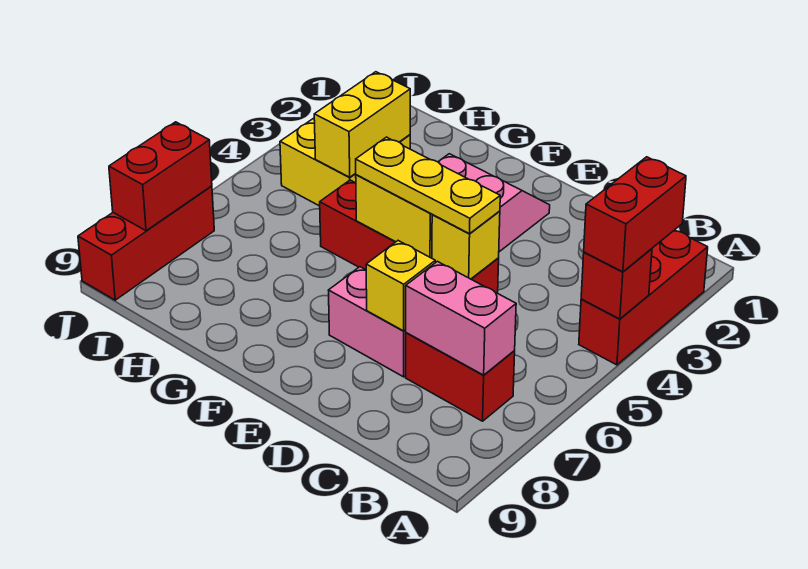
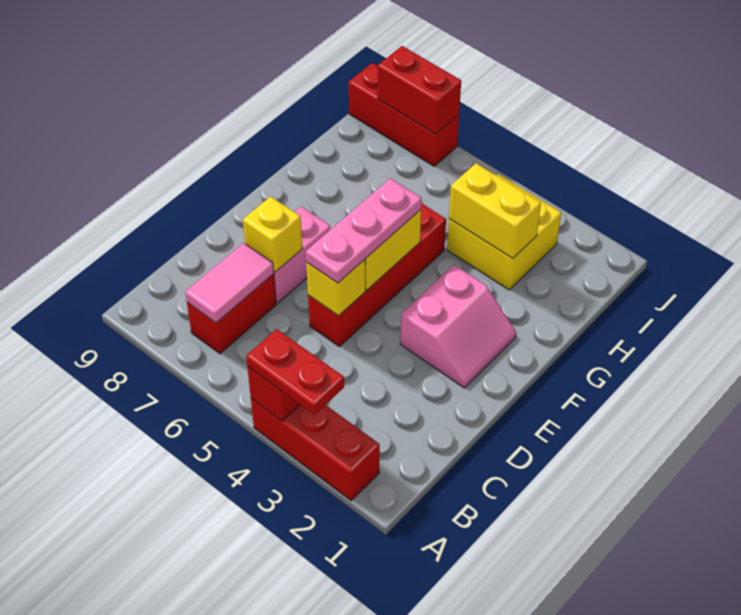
red brick A3:A4 level 3 -> red plate A3:A4 level 3
pink brick B7:C7 level 2 -> pink tile B7:C7 level 2
yellow plate D5:F5 level 3 -> pink plate D5:F5 level 3

